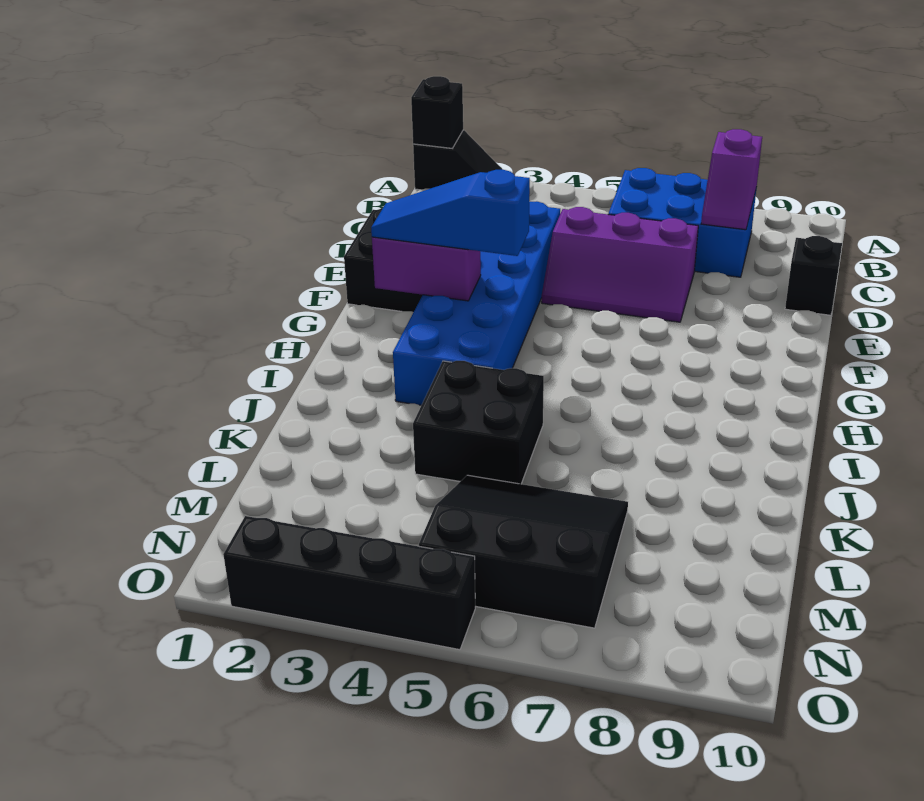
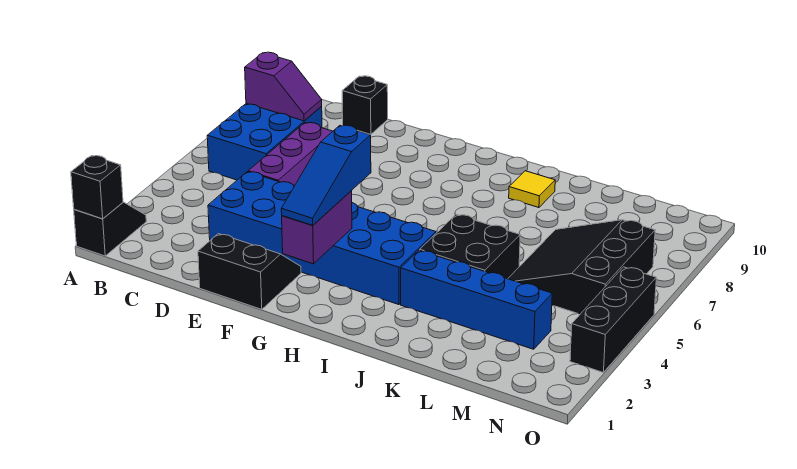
none -> blue brick J3:M3 level 1
none -> yellow tile J9 level 1
black brick O2:O5 level 1 -> black brick O3:O5 level 1

